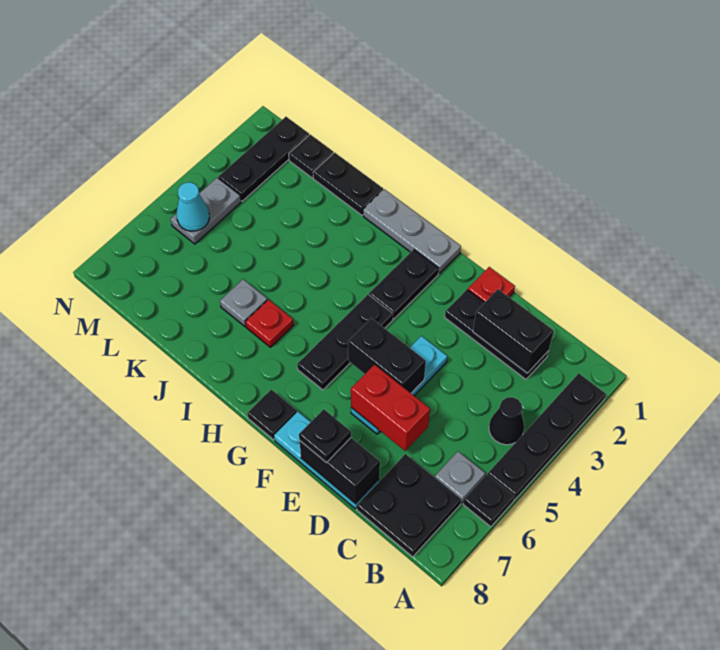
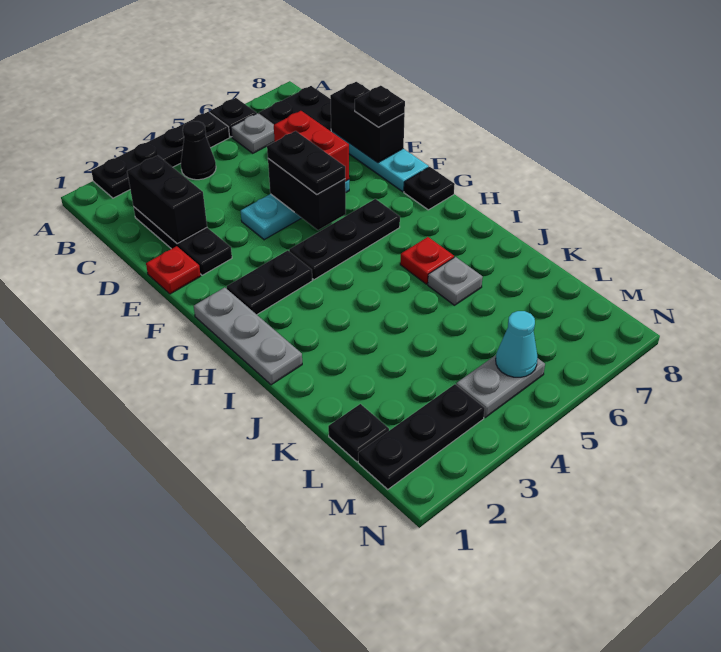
black plate J1:K1 level 1 -> black plate E5:F5 level 3

